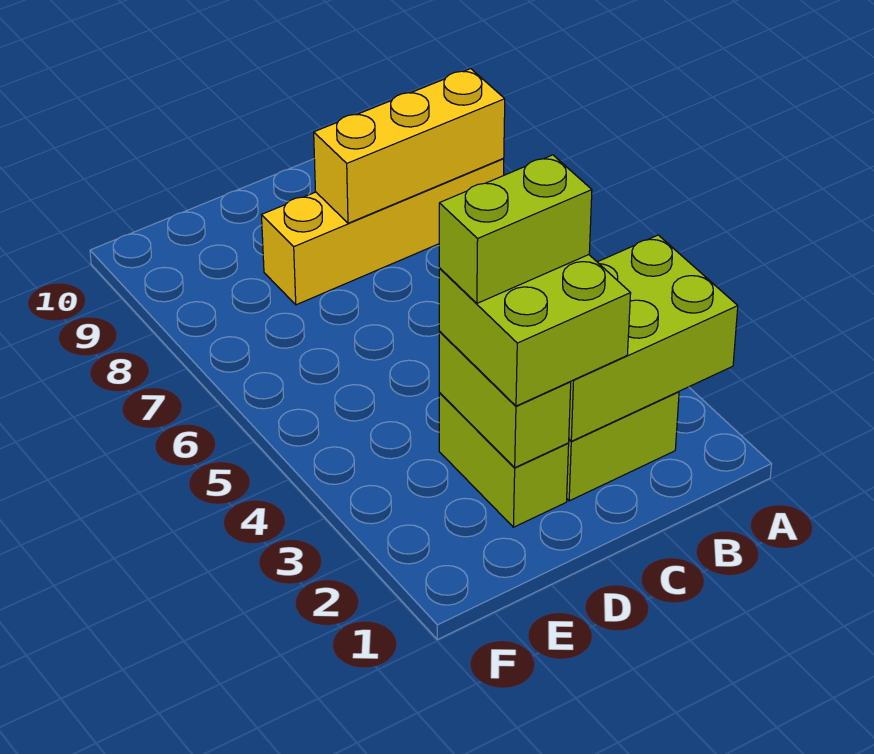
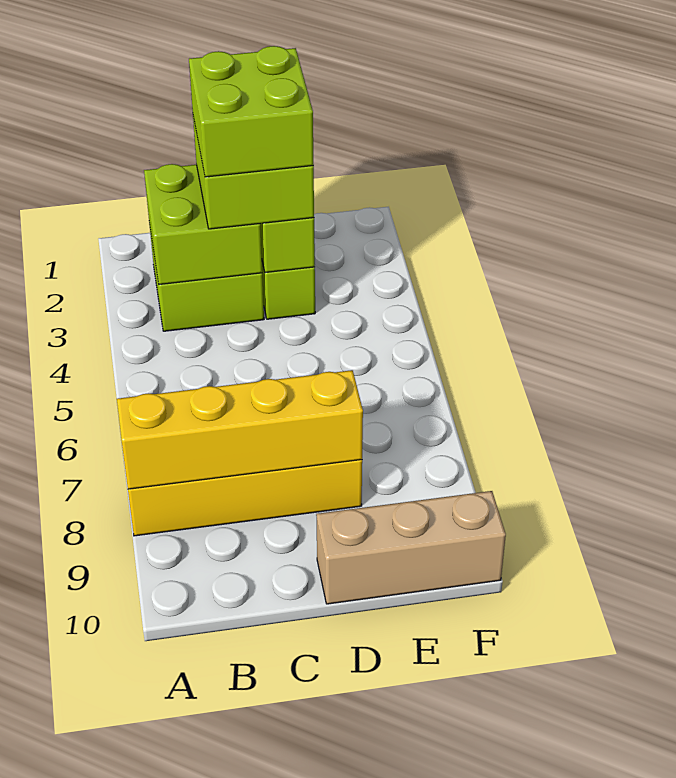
lime brick A2:C3 level 2 -> lime brick B2:C3 level 2
yellow brick A8:C8 level 2 -> yellow brick A8:D8 level 2
lime brick C3:D3 level 4 -> lime brick C2:D3 level 4
none -> tan brick D10:F10 level 1

